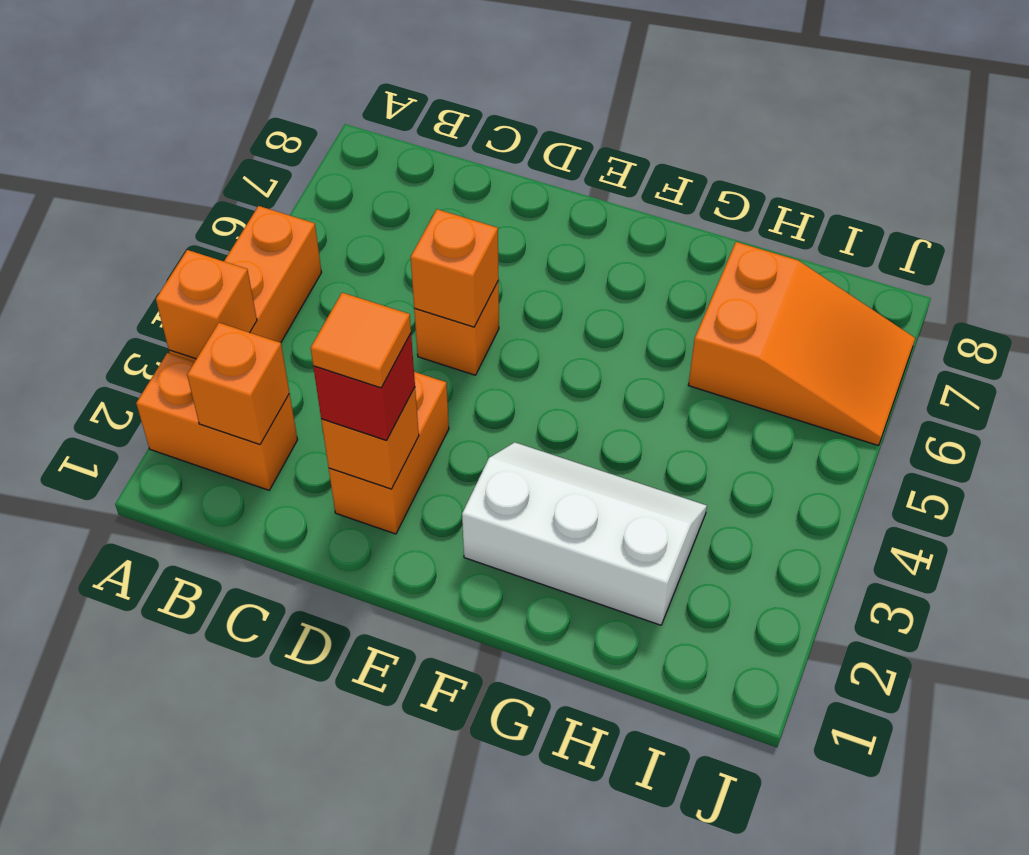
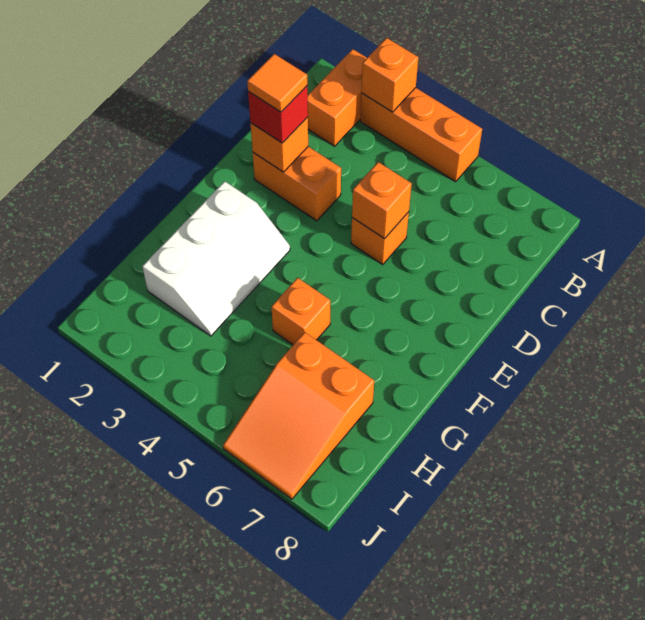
orange brick B2 level 2 -> orange brick G5 level 1

